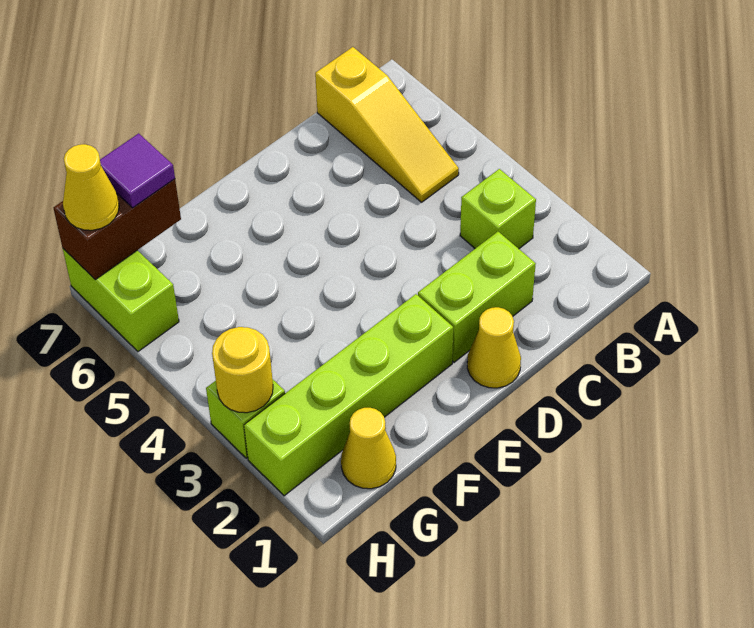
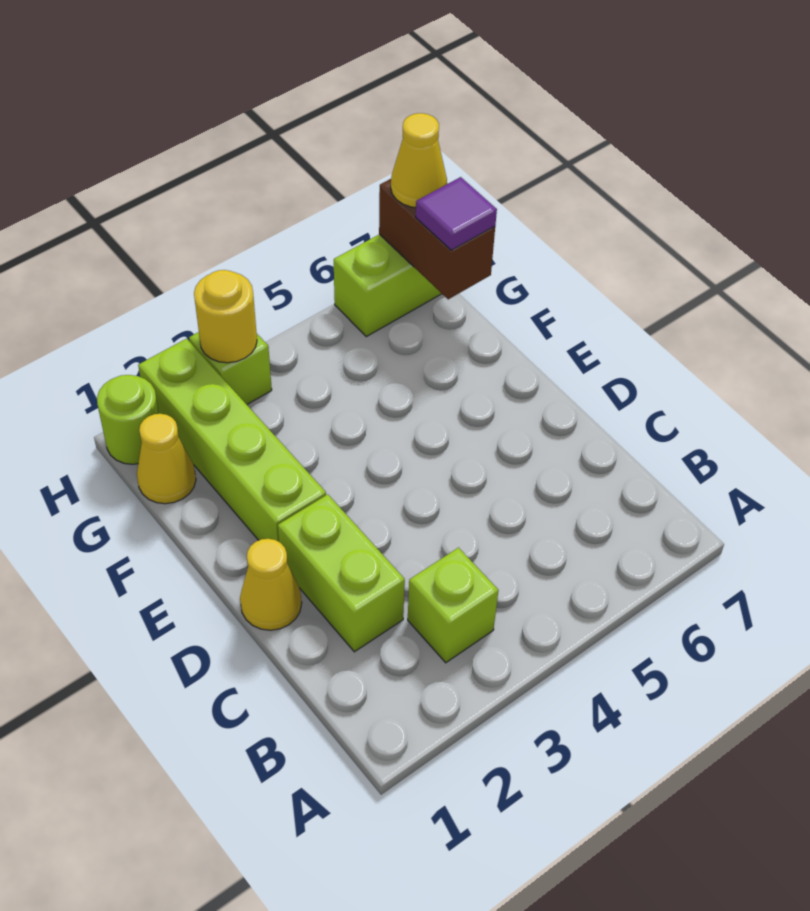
yellow slope B5:B7 level 1 top 7 -> none
none -> lime round brick H1 level 1

